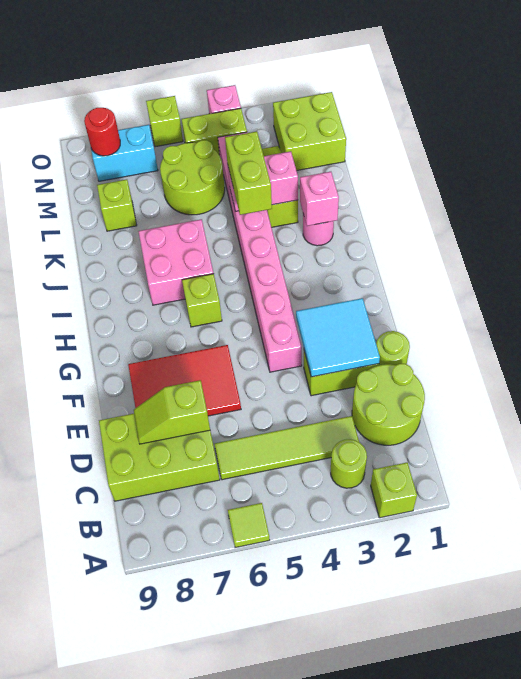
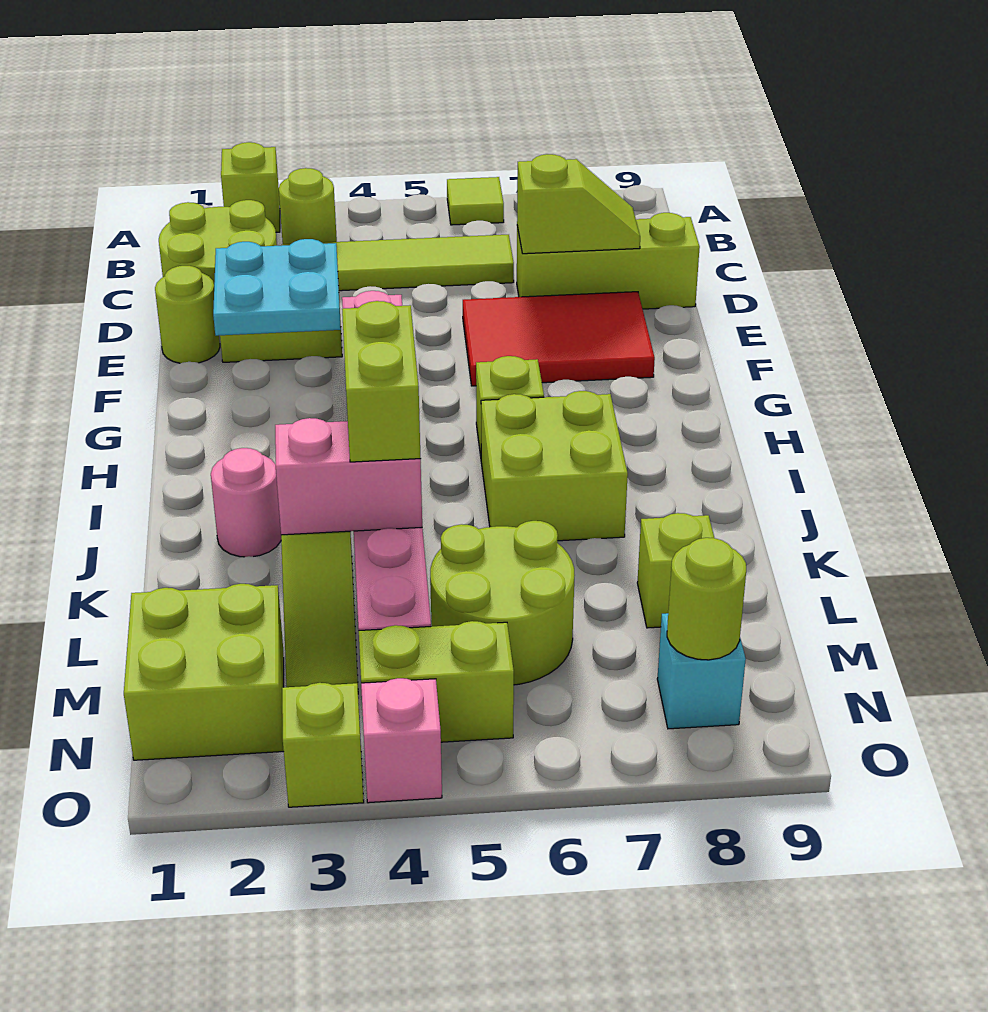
lime brick C7:D9 level 1 -> lime brick D7:D9 level 1
cyan tile E2:F3 level 2 -> cyan plate E2:F3 level 2
pink brick I6:J7 level 1 -> lime brick I6:J7 level 1
pink brick J2 level 2 -> none
cyan brick N7:N8 level 1 -> cyan brick N8 level 1
red round brick N8 level 2 -> lime round brick N8 level 2
lime brick O6 level 1 -> lime brick O3 level 1

